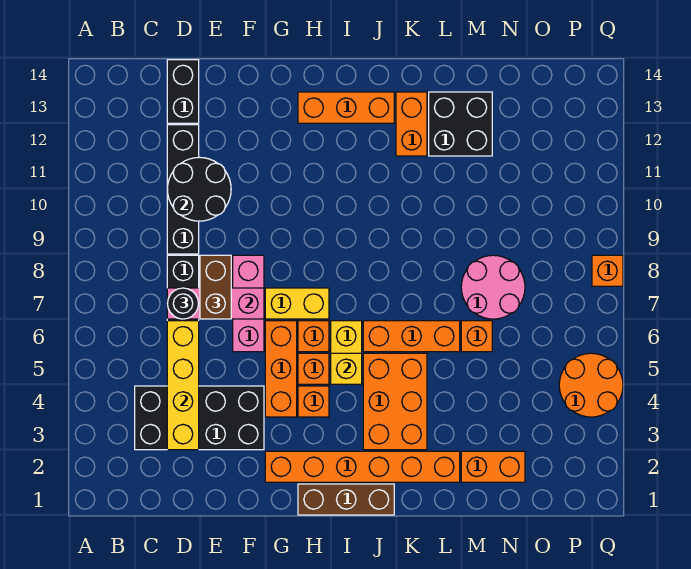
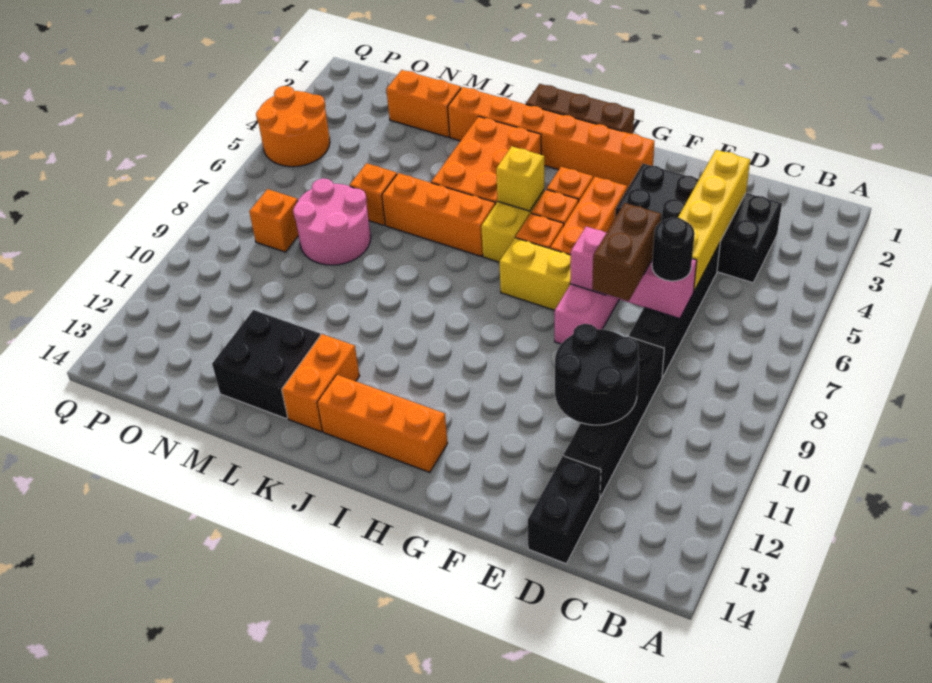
orange brick Q8 level 1 -> orange brick O8 level 1

